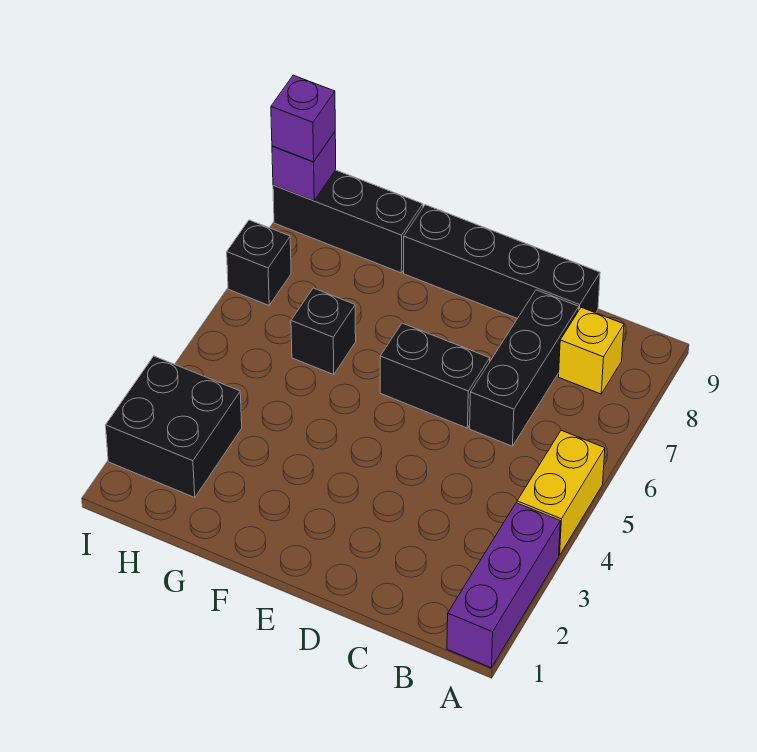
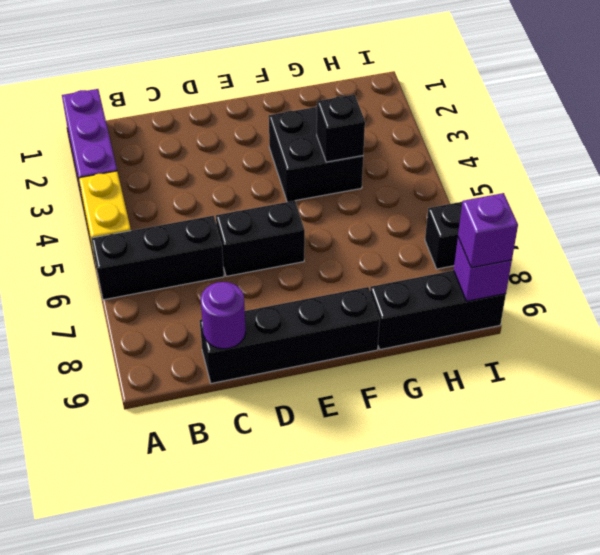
yellow brick B8 level 1 -> none
black brick C6:C8 level 1 -> black brick A6:C6 level 1
none -> purple round brick C9 level 2
black brick G6 level 1 -> black brick G4 level 2
black brick H2:I3 level 1 -> black brick F3:G4 level 1

